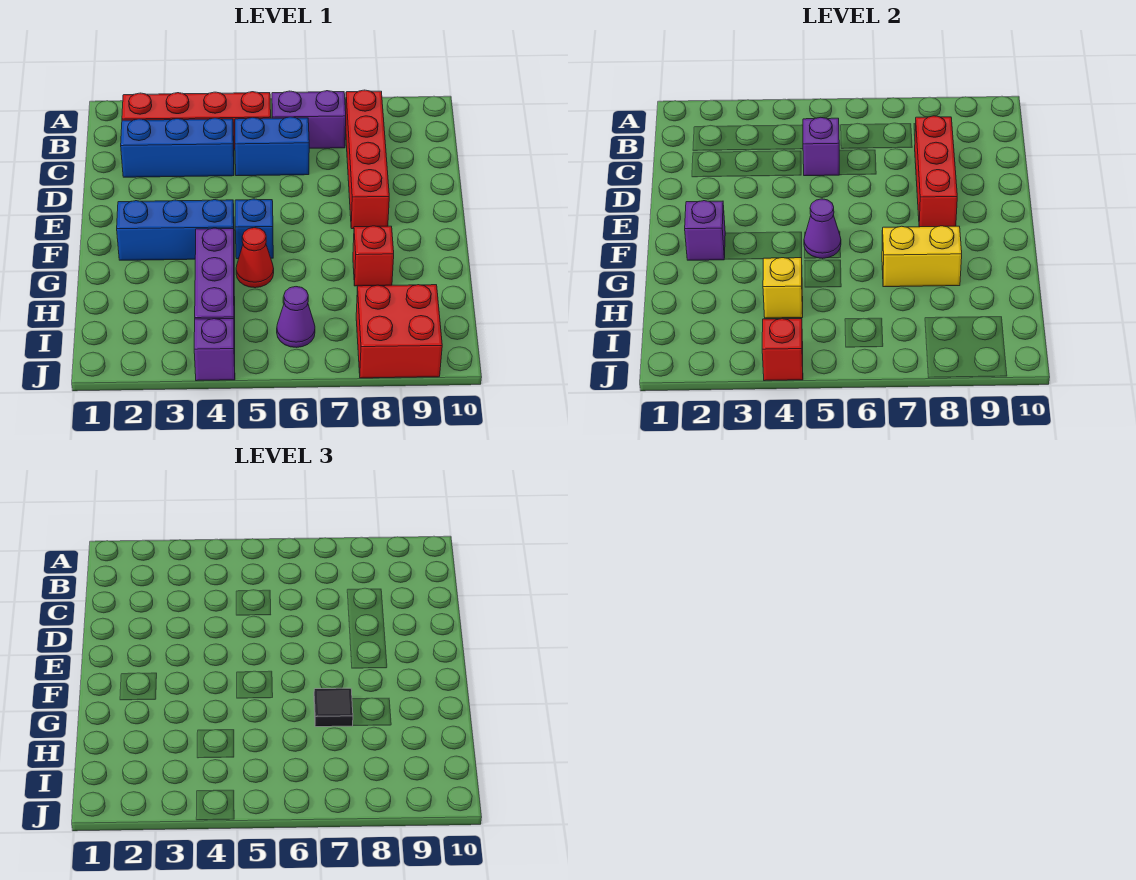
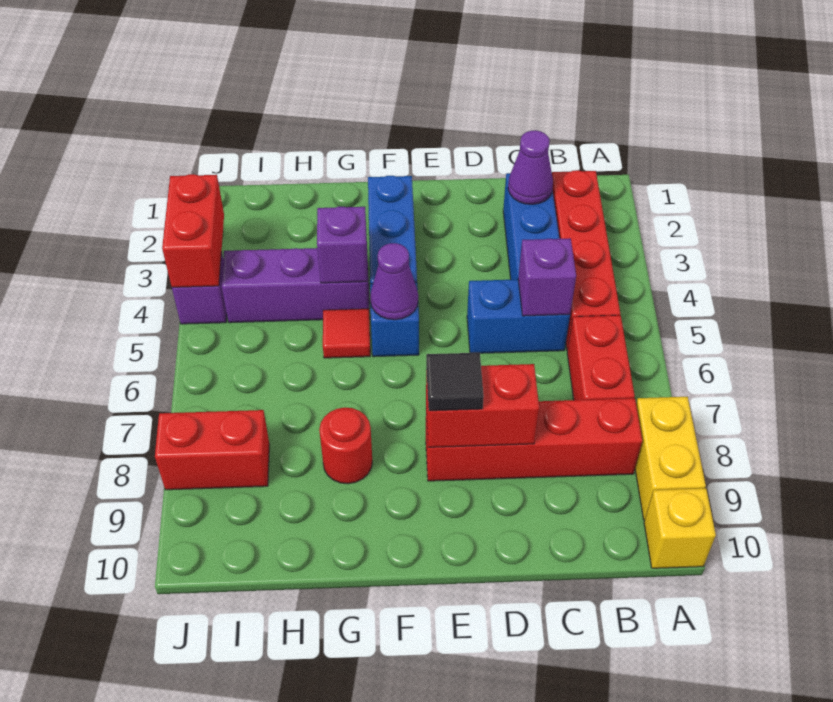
purple brick B6:B7 level 1 -> red brick B6:B7 level 1
blue brick C5:C6 level 1 -> blue brick C5:D5 level 1
red brick C8:E8 level 2 -> red brick D8:E8 level 2
purple brick F2 level 2 -> purple brick G4 level 2
red cone G5 level 1 -> red tile G5 level 1
yellow brick G7:G8 level 2 -> yellow brick A8:A9 level 1
black tile G7 level 3 -> black tile E8 level 3
red brick G8 level 1 -> red round brick G8 level 1
yellow brick H4 level 2 -> yellow brick A10 level 1
purple cone I6 level 1 -> purple cone C2 level 2
red brick I8:J9 level 1 -> red brick I8:J8 level 1
red brick J4 level 2 -> red brick J3:J4 level 2

